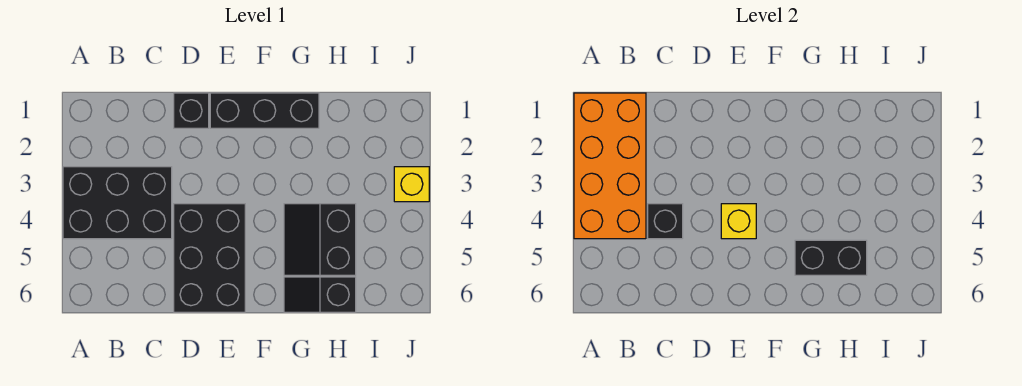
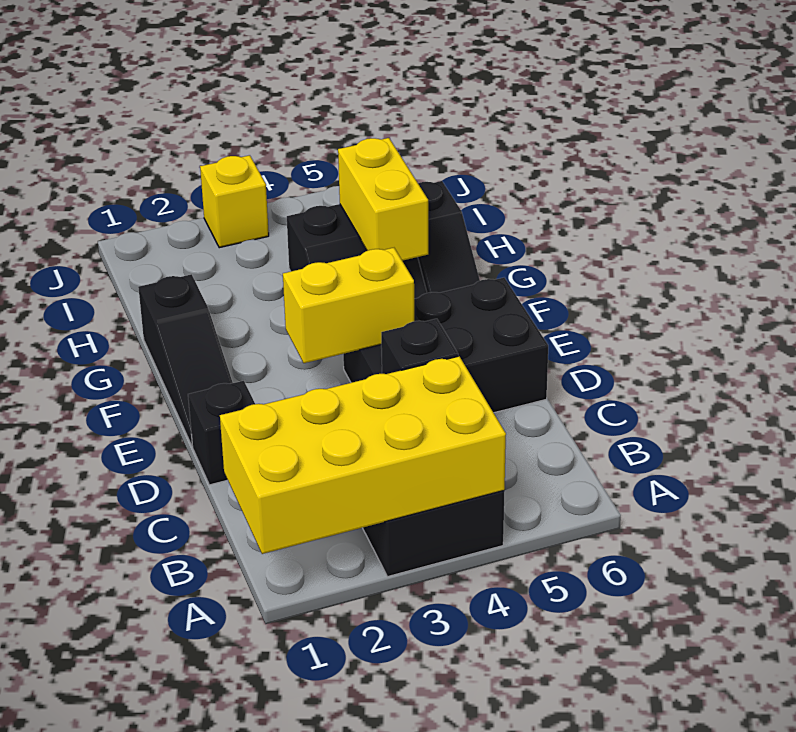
orange brick A1:B4 level 2 -> yellow brick A1:B4 level 2
black brick E1:G1 level 1 -> black slope E1:G1 level 1 top G
yellow brick E4 level 2 -> yellow brick E3:E4 level 2
black brick G5:H5 level 2 -> yellow brick G5:H5 level 2

